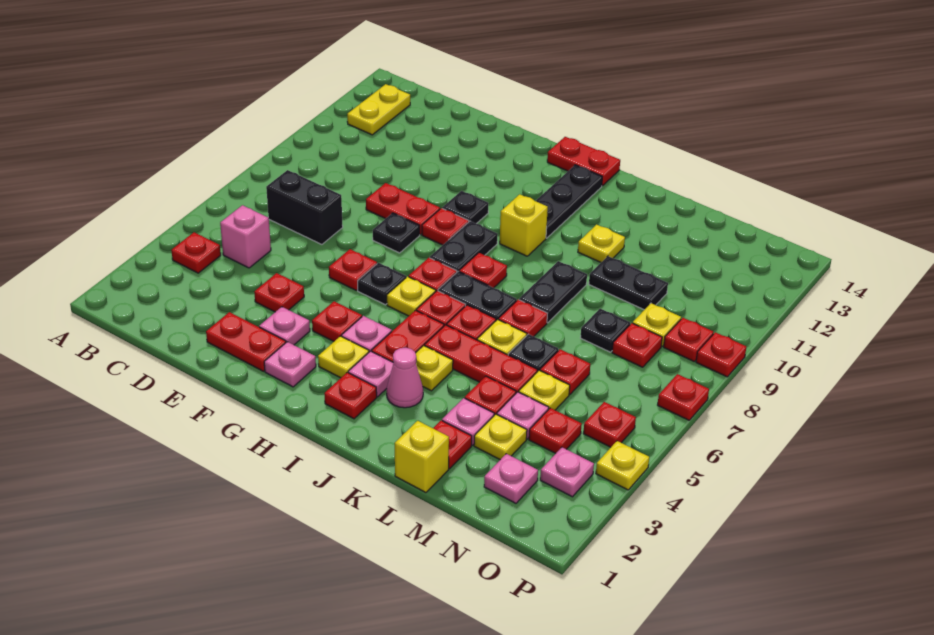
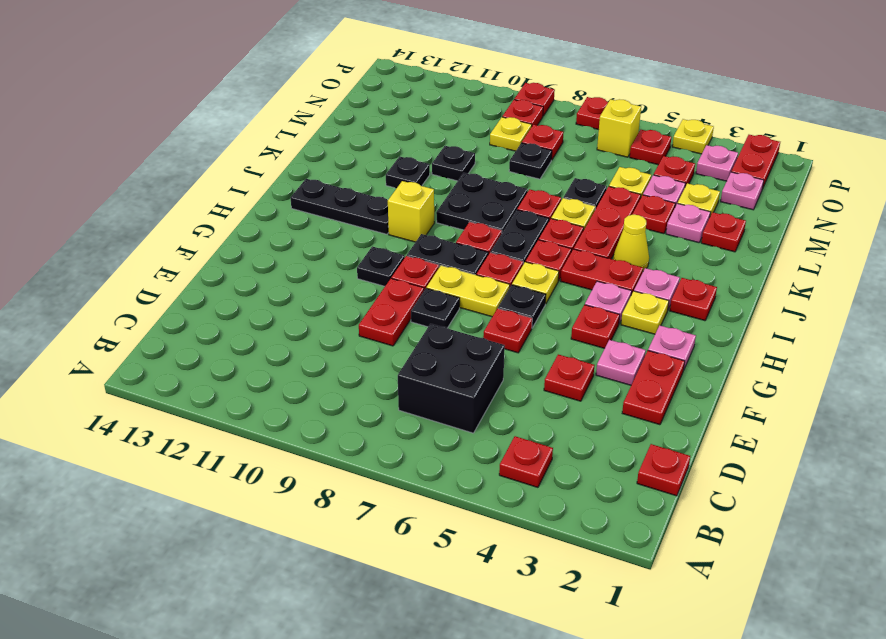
yellow plate B12:B13 level 1 -> yellow plate G7:G8 level 1
pink brick C5 level 1 -> none
black brick C7:D7 level 1 -> black brick C6:D7 level 1
red plate H14:I14 level 1 -> red plate O2:P2 level 1
pink cone J3 level 1 -> none
yellow plate J4 level 1 -> yellow cone J4 level 1
black plate K8:K9 level 1 -> black plate J8:K9 level 1
yellow plate K11 level 1 -> black plate K11 level 1
yellow brick L1 level 1 -> yellow brick O6 level 1
black plate L10:M10 level 1 -> black plate L10 level 1
red plate M6 level 1 -> red plate C1 level 1

